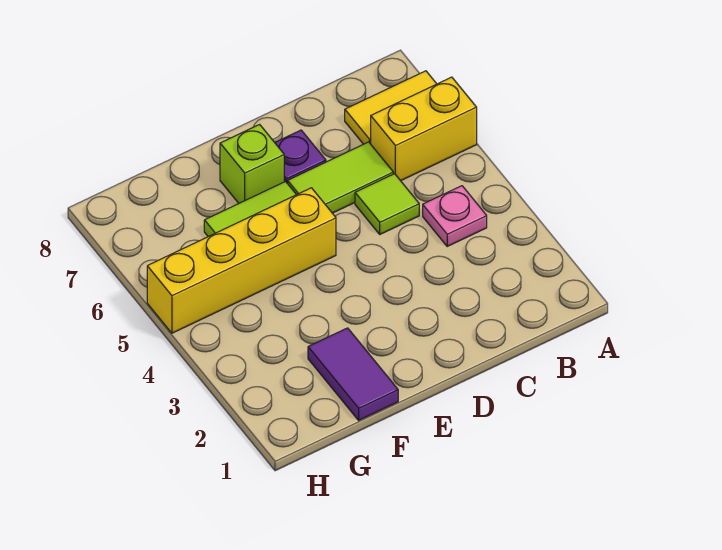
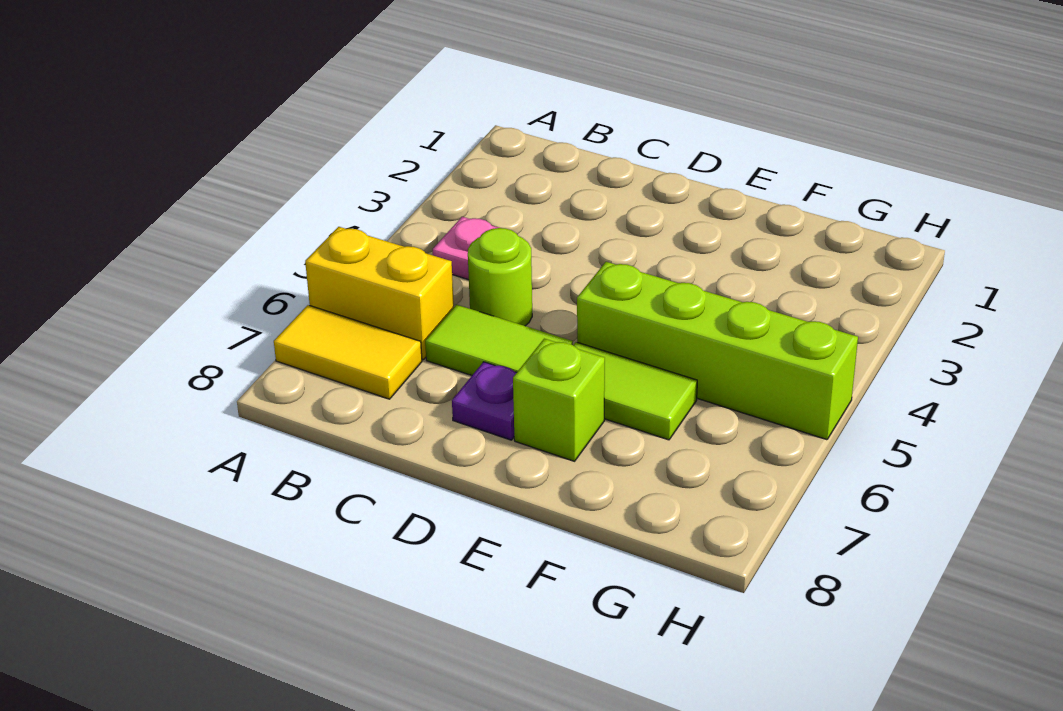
lime tile C5 level 1 -> lime round brick C5 level 1
yellow brick E5:H5 level 1 -> lime brick E5:H5 level 1
purple tile F1:F2 level 1 -> none

